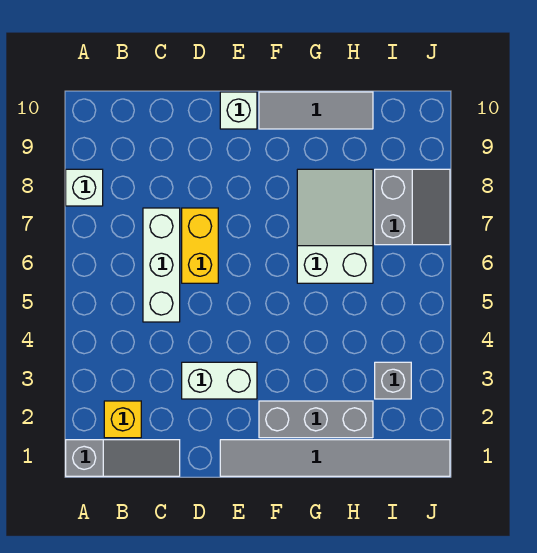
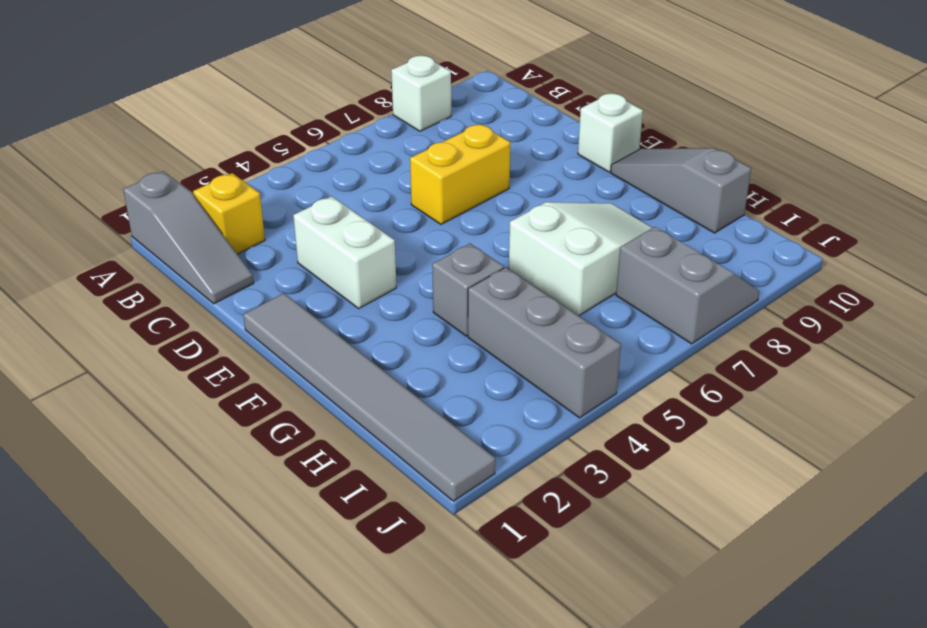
white brick C5:C7 level 1 -> none
grey brick F2:H2 level 1 -> grey brick H4:J4 level 1
grey tile F10:H10 level 1 -> grey slope F10:H10 level 1 top H
grey brick I3 level 1 -> grey brick G4 level 1
grey slope I7:J8 level 1 top I -> grey slope I7:J8 level 1 top 7

